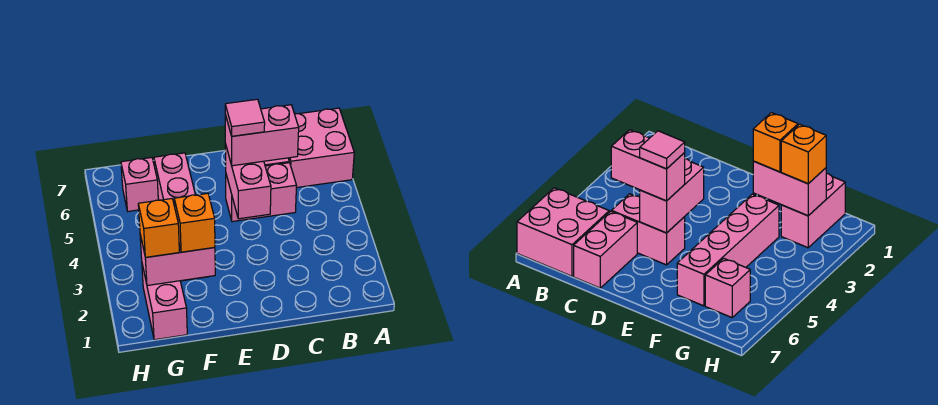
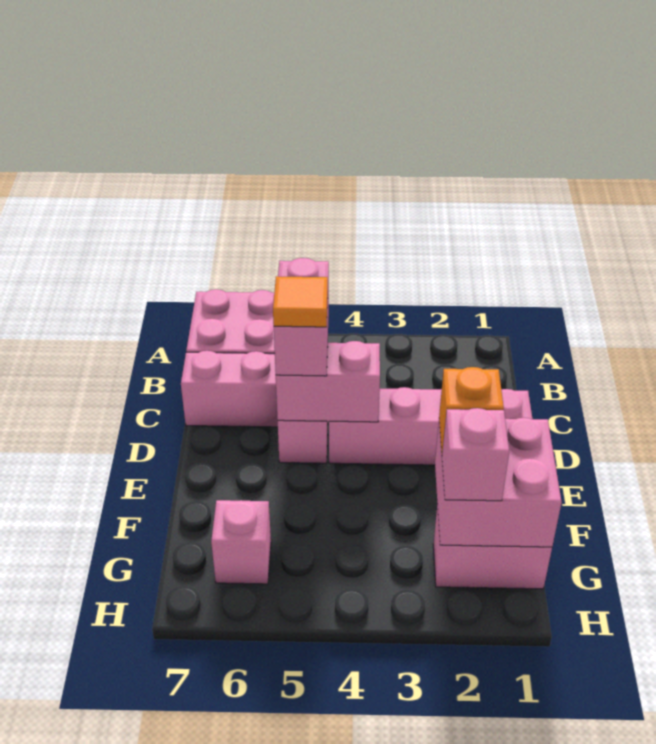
pink tile D5 level 4 -> orange tile D5 level 4
pink brick F2:G2 level 2 -> pink brick F1:G2 level 2
pink brick F3:F6 level 1 -> pink brick D1:D4 level 1
orange brick G2 level 3 -> pink brick G2 level 3

